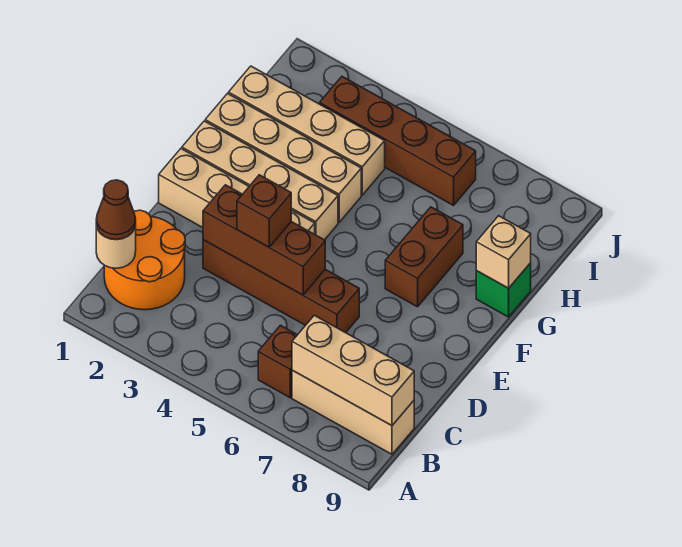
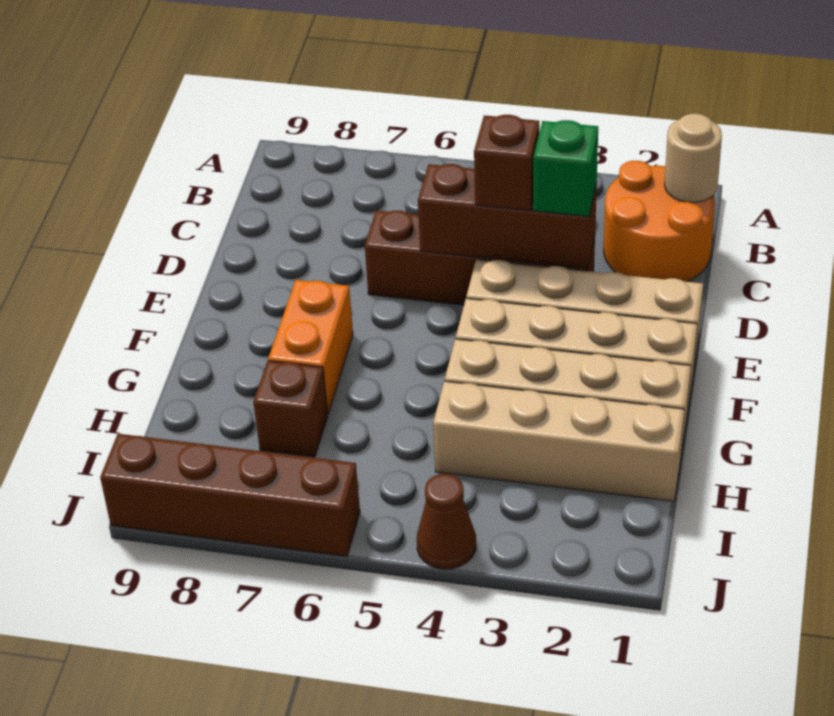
brown cone B1 level 3 -> brown cone J4 level 1
brown brick B6 level 1 -> brown brick H7 level 1
tan brick B7:B9 level 1 -> none
tan brick B7:B9 level 2 -> none
brown brick F7:G7 level 1 -> orange brick F7:G7 level 1
green brick G9 level 1 -> green brick D3 level 3
tan brick G9 level 2 -> none
brown brick I3:I6 level 1 -> brown brick J6:J9 level 1

